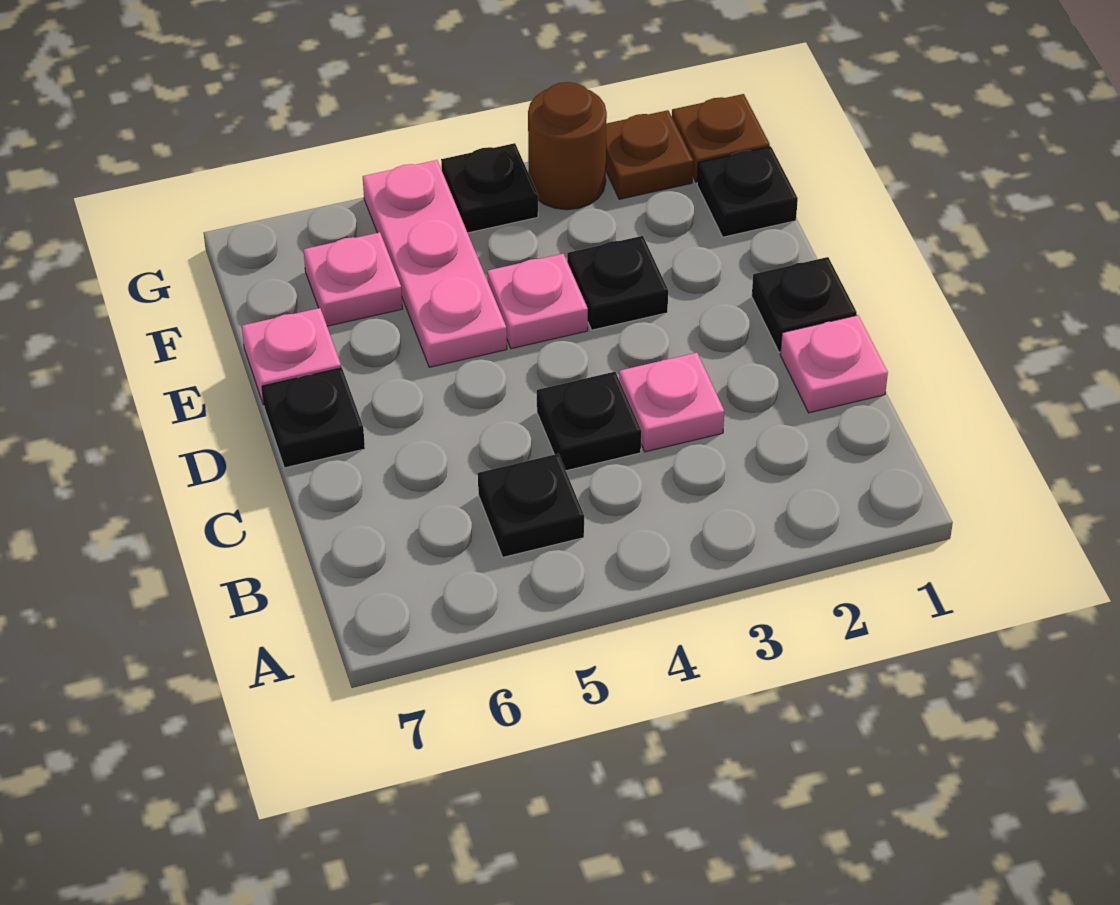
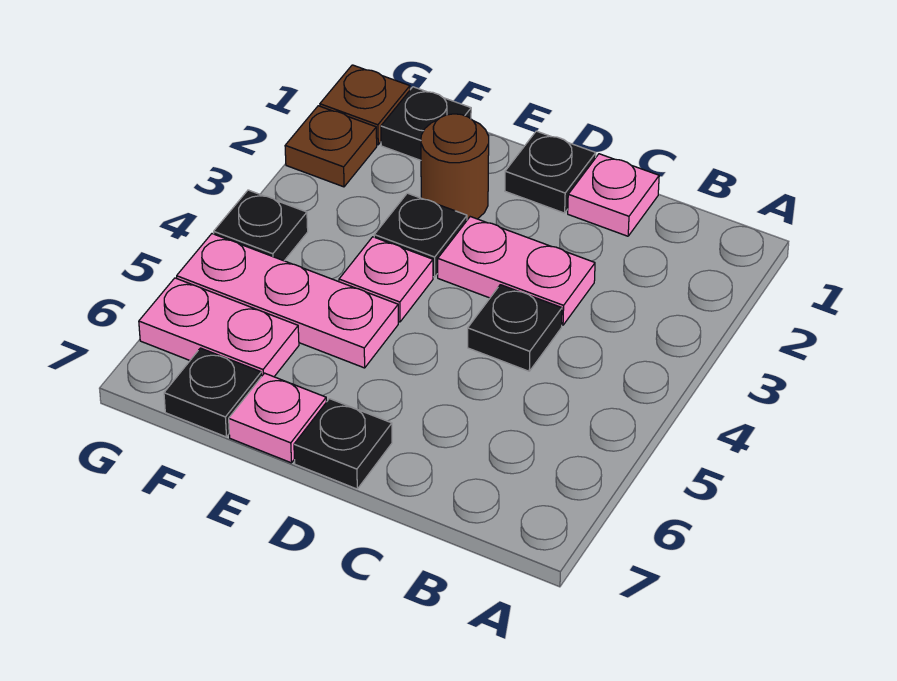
black plate B5 level 1 -> black plate F7 level 1
pink plate C3 level 1 -> pink plate C3:D3 level 1
pink plate F6 level 1 -> pink plate F6:G6 level 1
brown round brick G3 level 1 -> brown round brick E2 level 1

